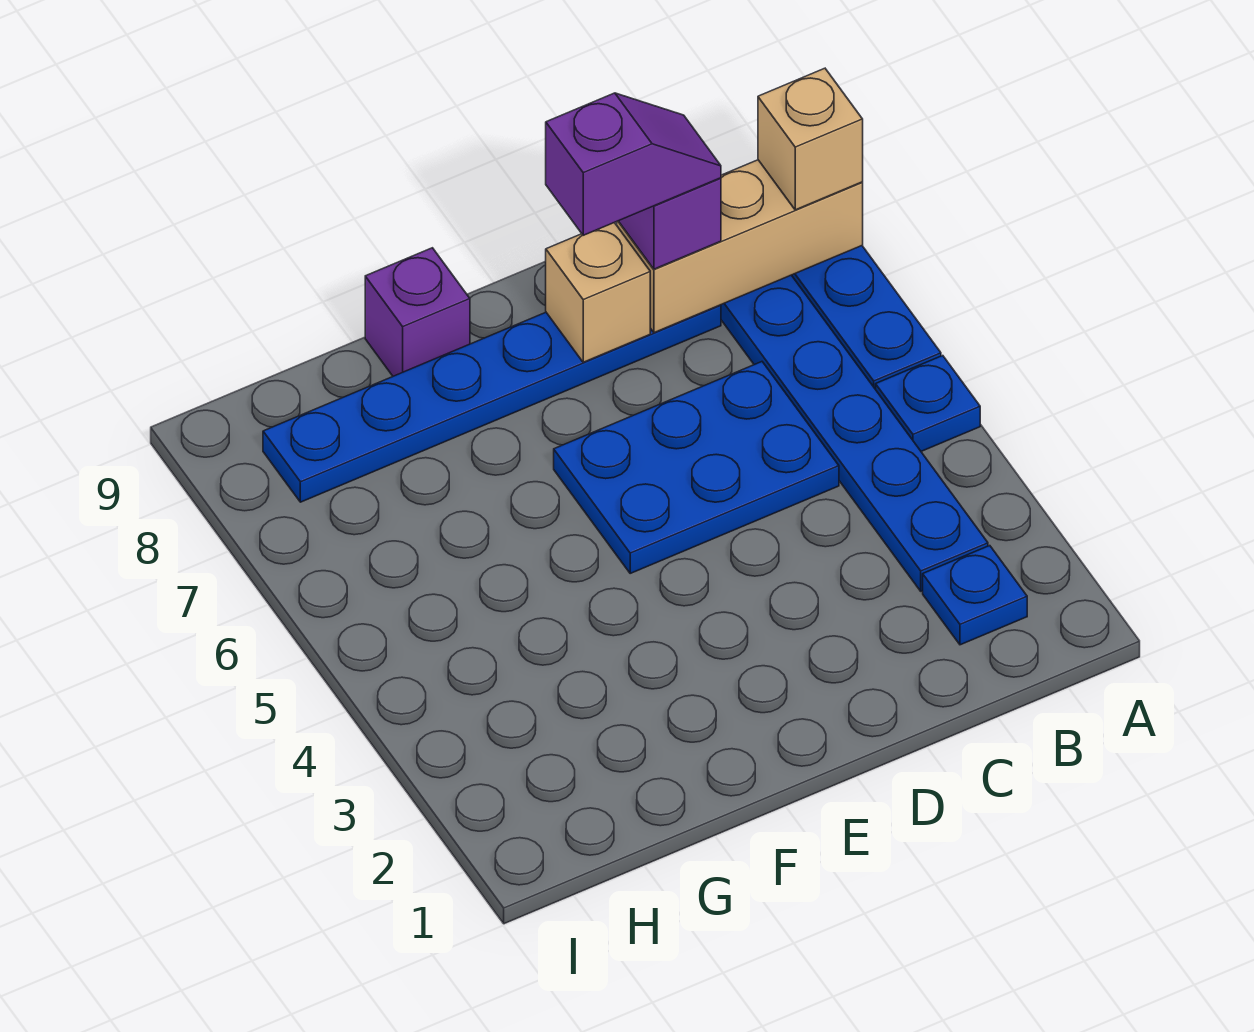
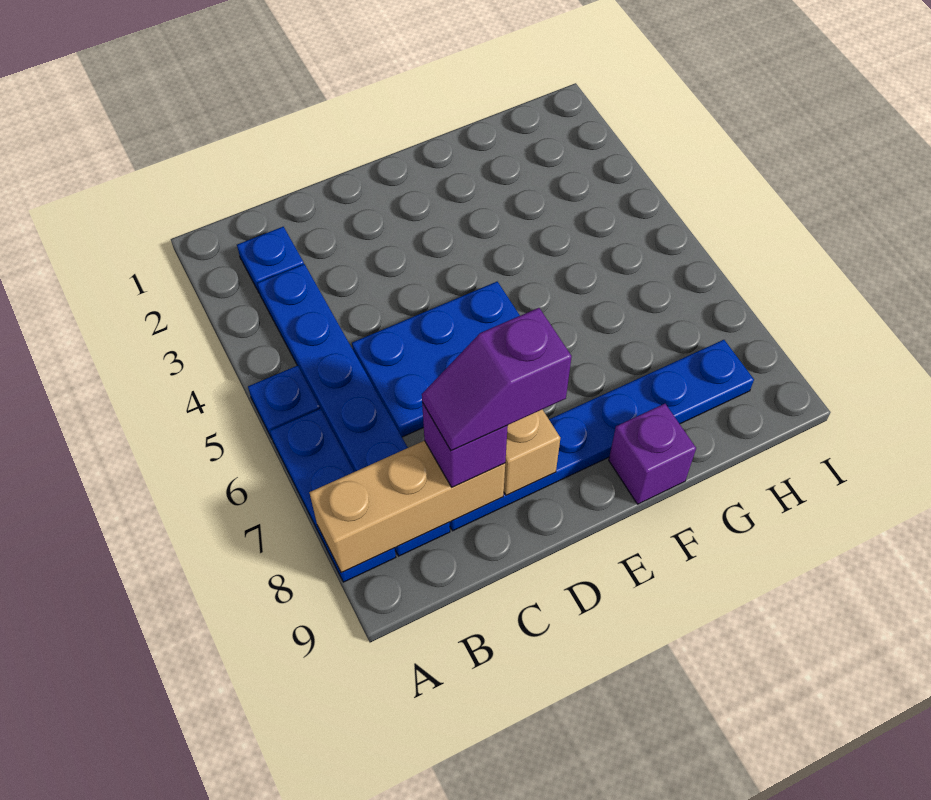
tan brick A8 level 3 -> none

